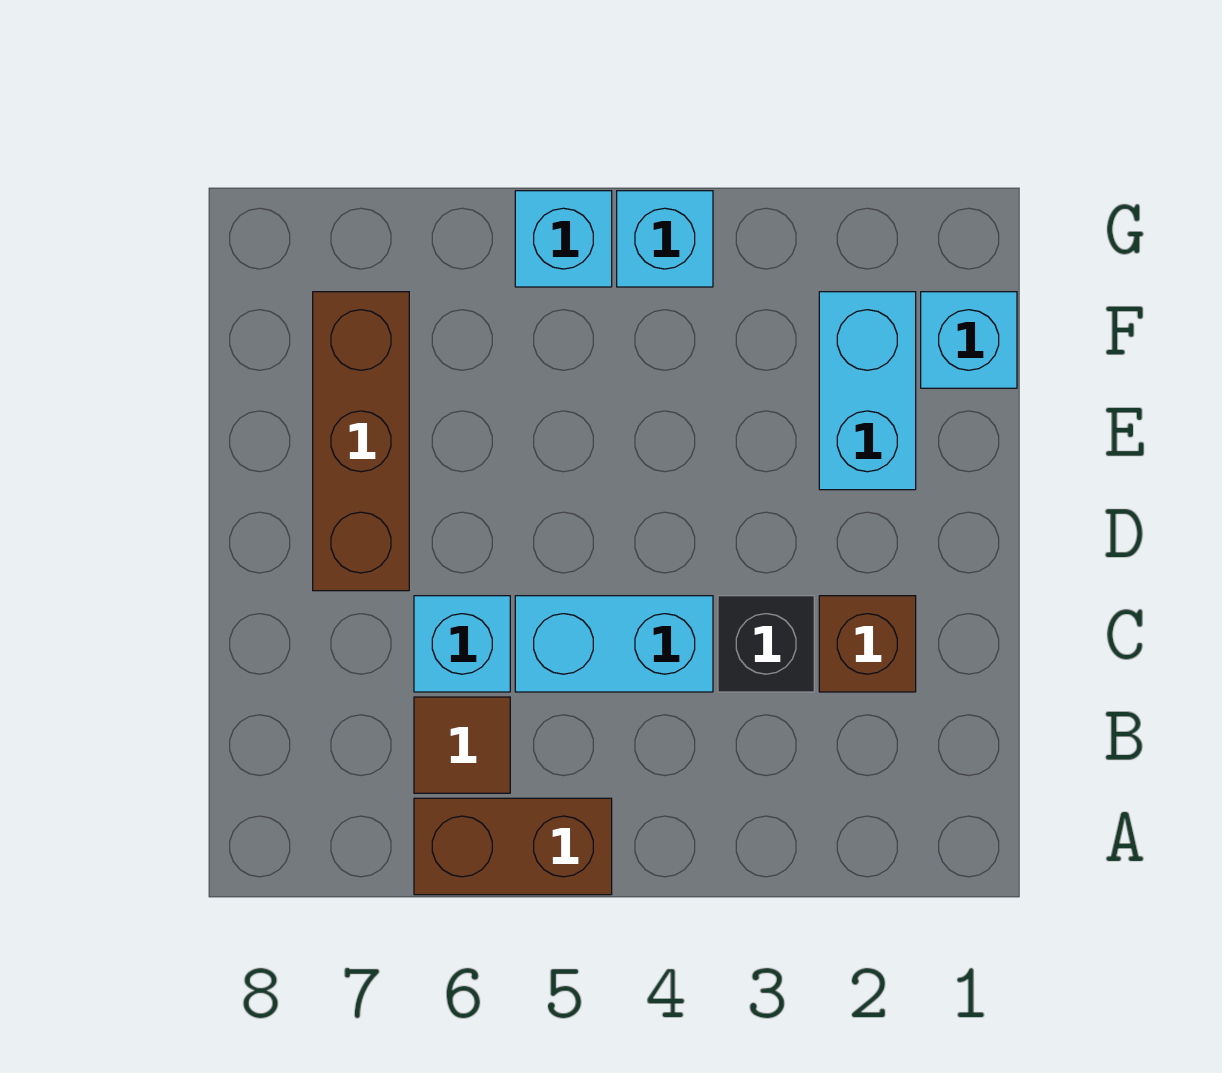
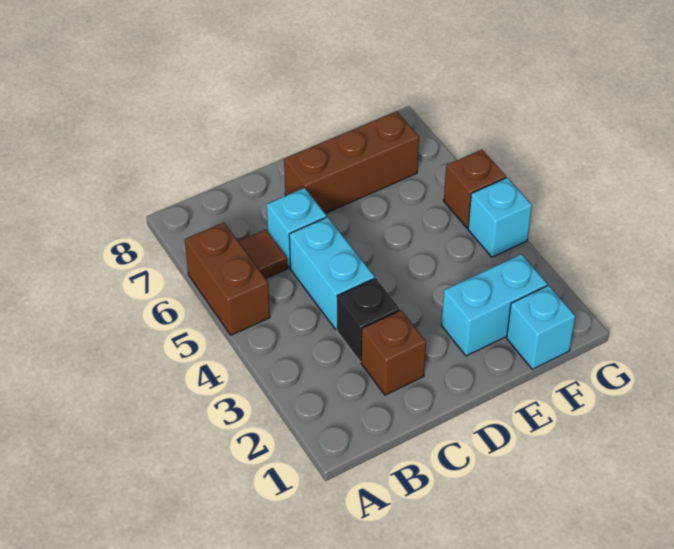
cyan brick G5 level 1 -> brown brick G5 level 1

